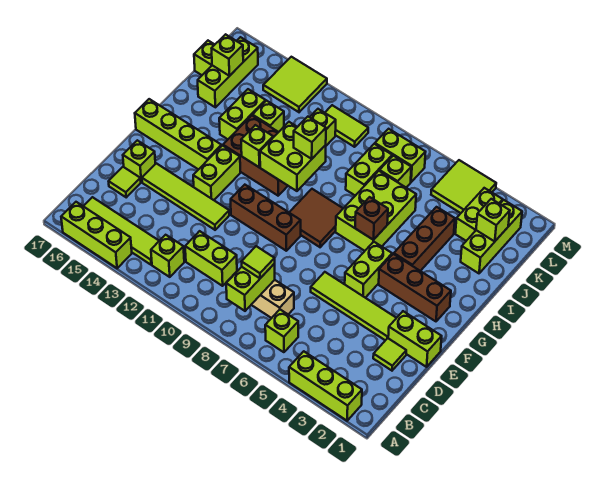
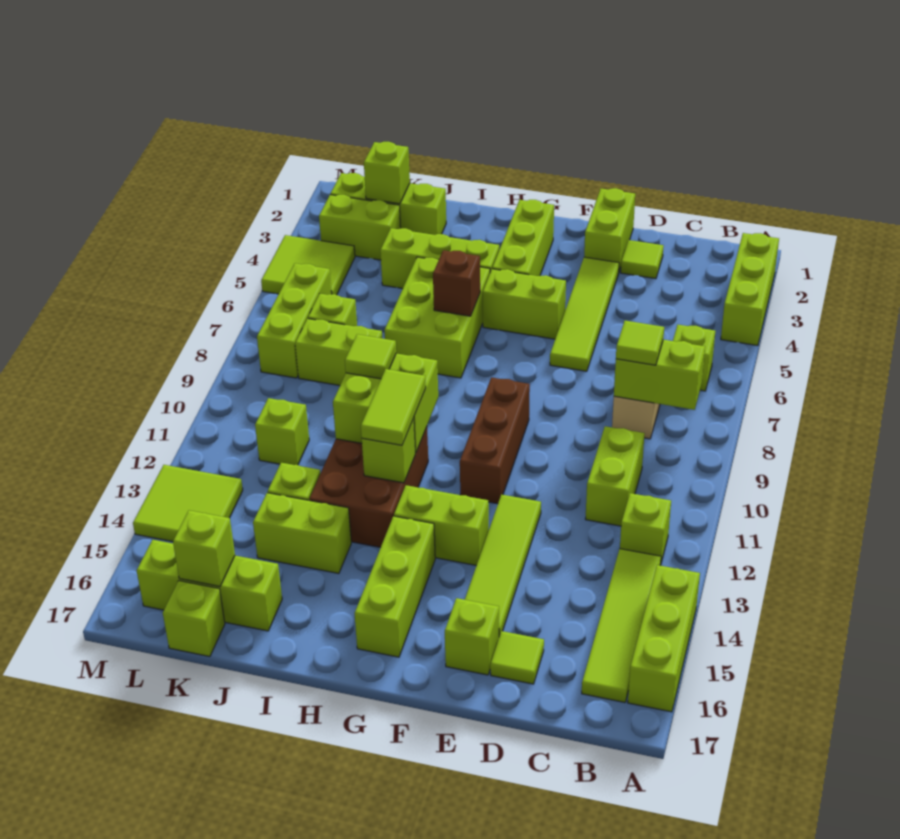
brown brick G2:G4 level 1 -> lime brick G2:G4 level 1
brown tile G8:H9 level 1 -> none
lime brick G14:G17 level 1 -> lime brick G14:G16 level 1
brown brick H4:J4 level 1 -> lime brick H4:J4 level 1
lime brick H6:J7 level 1 -> lime brick H5:I7 level 1
lime brick I10 level 3 -> lime tile I10 level 3
lime brick L7:L8 level 1 -> lime brick L6:L8 level 1
lime tile L10:L11 level 1 -> lime tile H11:H12 level 3

